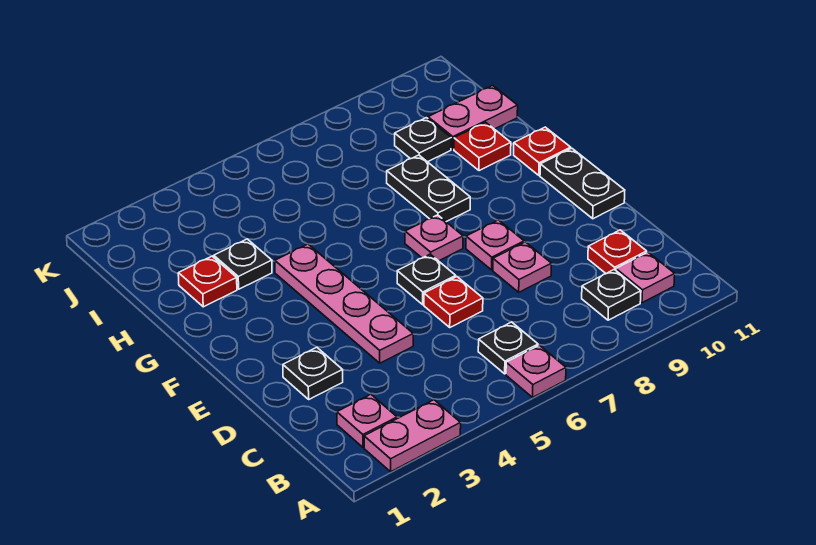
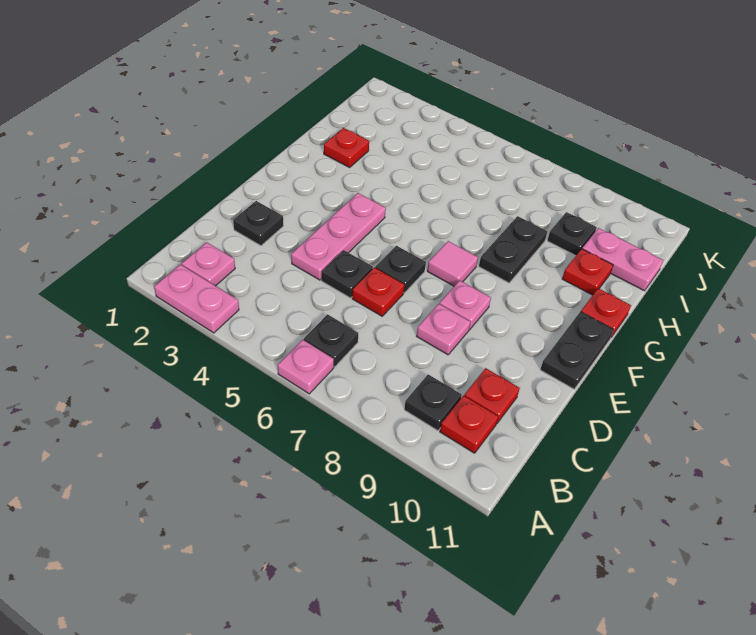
pink plate B10 level 1 -> red plate B10 level 1
pink plate D4:G4 level 1 -> pink plate D4:F4 level 1
pink plate F7 level 1 -> pink tile F7 level 1
black plate H3 level 1 -> black plate D5 level 1

